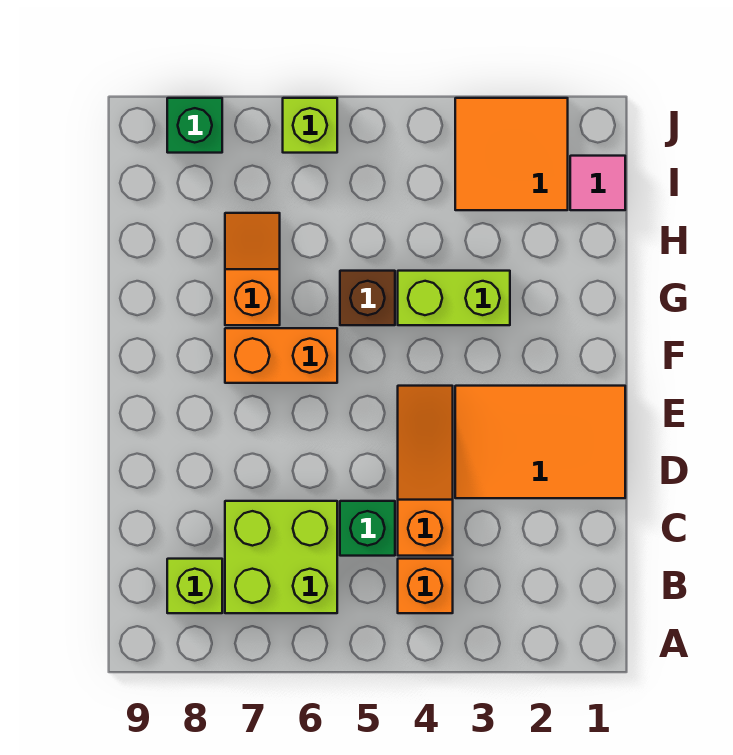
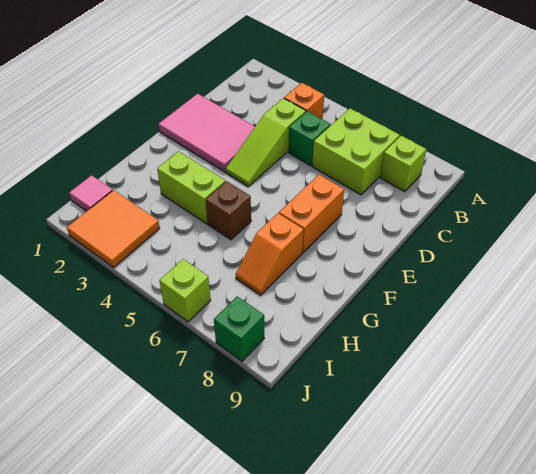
orange slope C4:E4 level 1 top C -> lime slope C4:E4 level 1 top C
orange tile D1:E3 level 1 -> pink tile D1:E3 level 1
orange brick F6:F7 level 1 -> orange brick E7:F7 level 1

